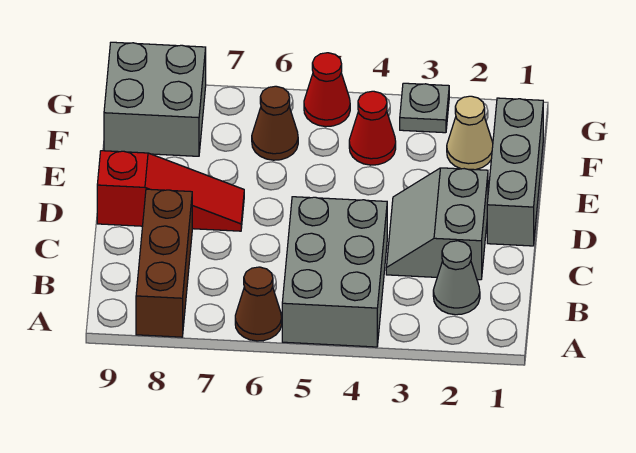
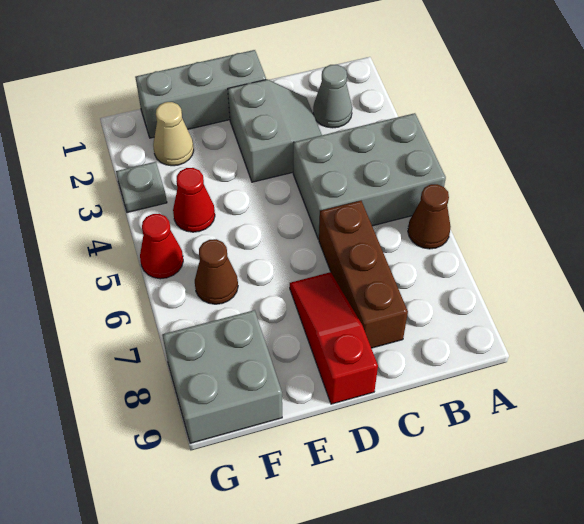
brown brick A8:C8 level 1 -> brown brick C6:C8 level 1
grey slope C2:D3 level 1 top 2 -> grey slope C2:D3 level 1 top D

